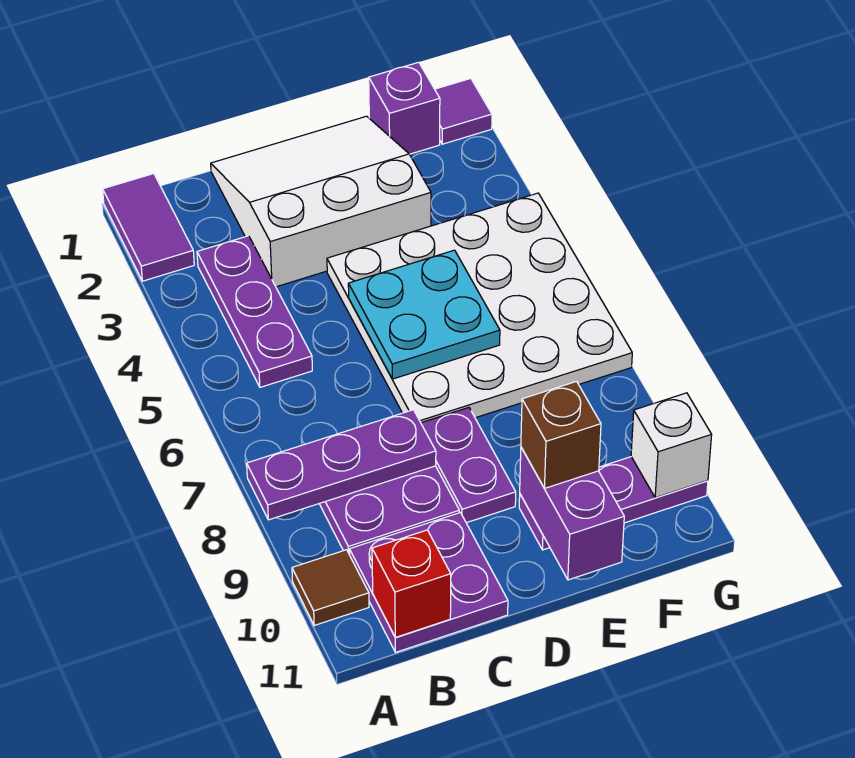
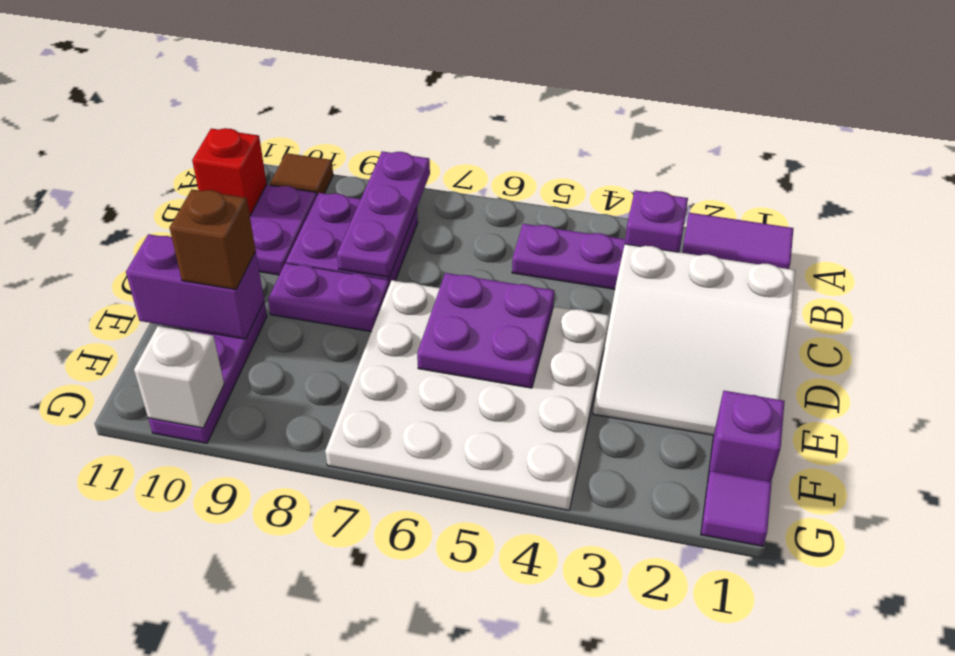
none -> purple brick B3 level 2
white slope C1:E3 level 1 top 3 -> white slope C1:E3 level 1 top C
cyan plate D5:E6 level 2 -> purple plate D5:E6 level 2

